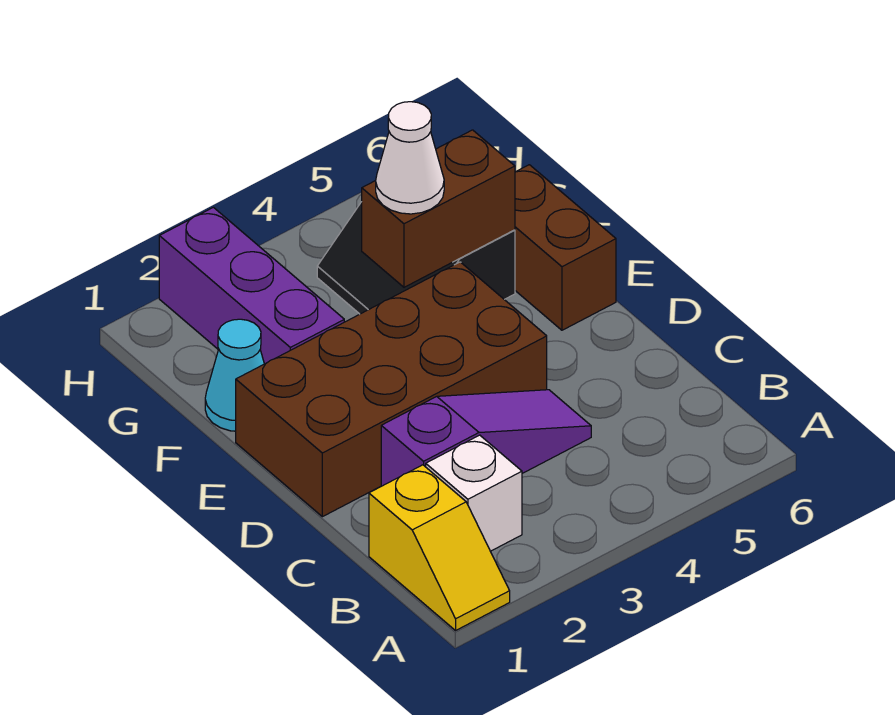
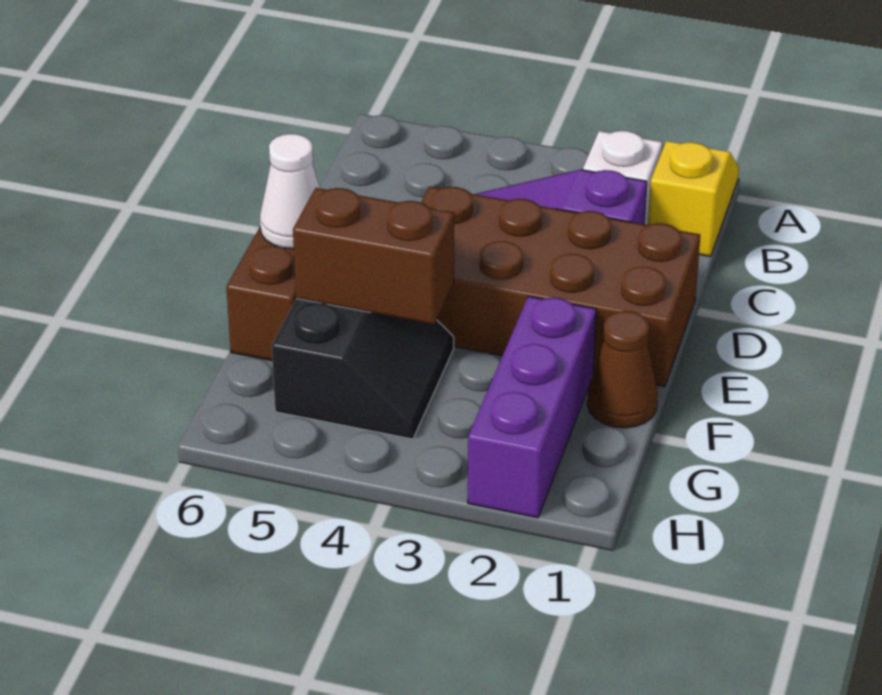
cyan cone F1 level 1 -> brown cone F1 level 1
white cone F4 level 3 -> white cone E6 level 2

